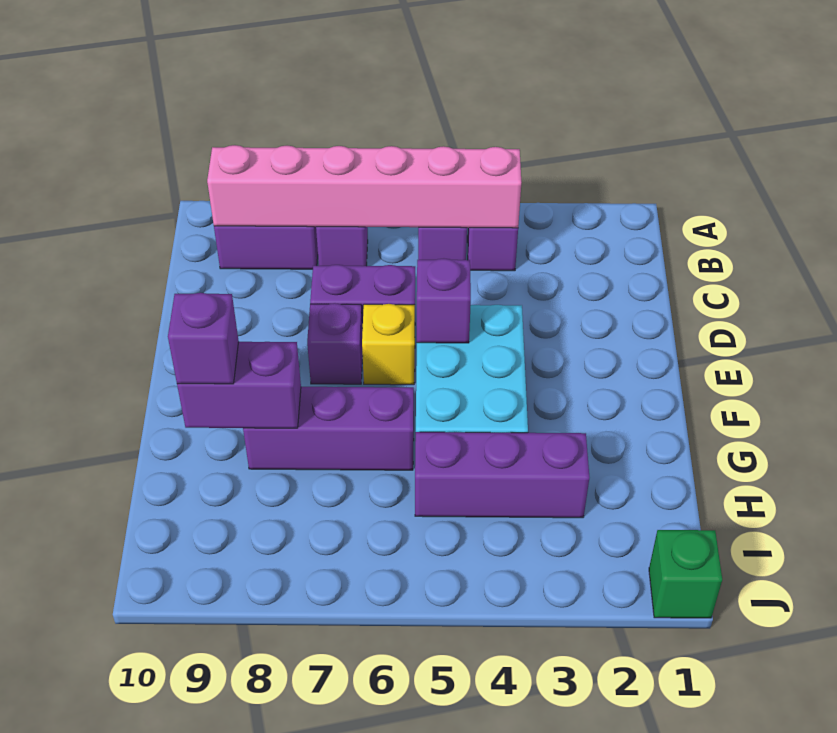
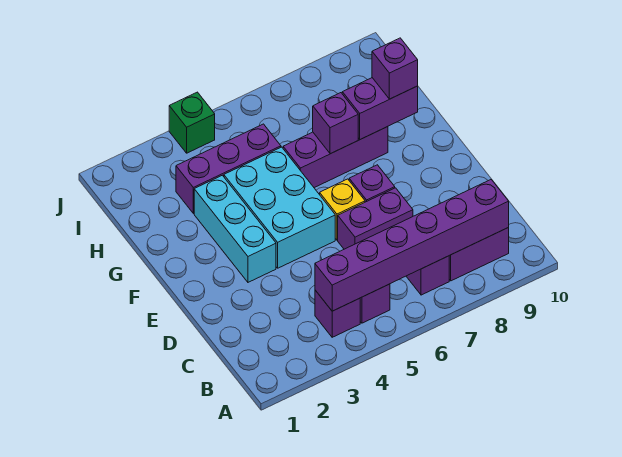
pink brick B4:B9 level 2 -> purple brick B4:B9 level 2
none -> cyan brick E3:G3 level 1
purple brick E5 level 2 -> purple brick G7 level 2
green brick J1 level 1 -> green brick J4 level 1

